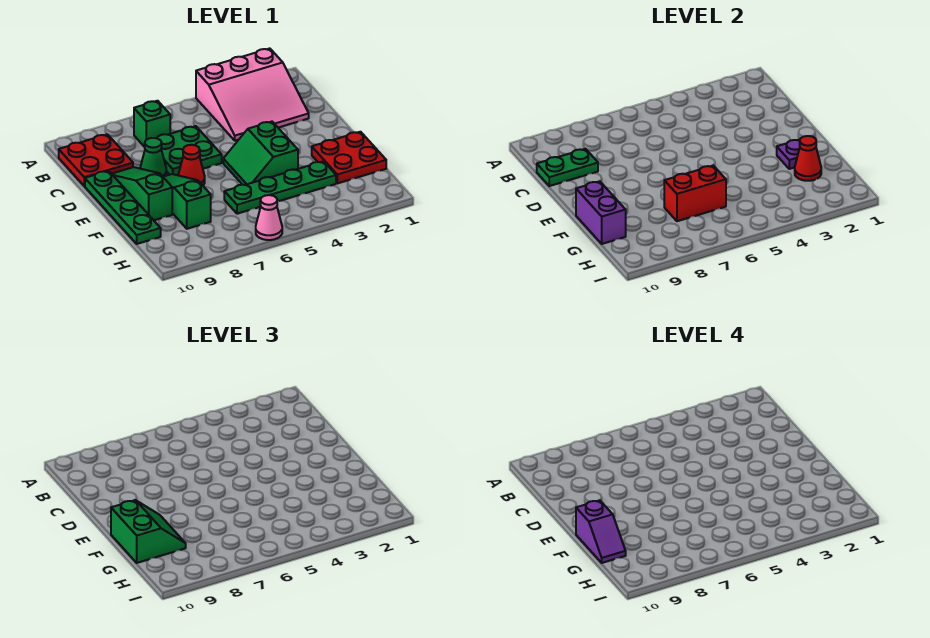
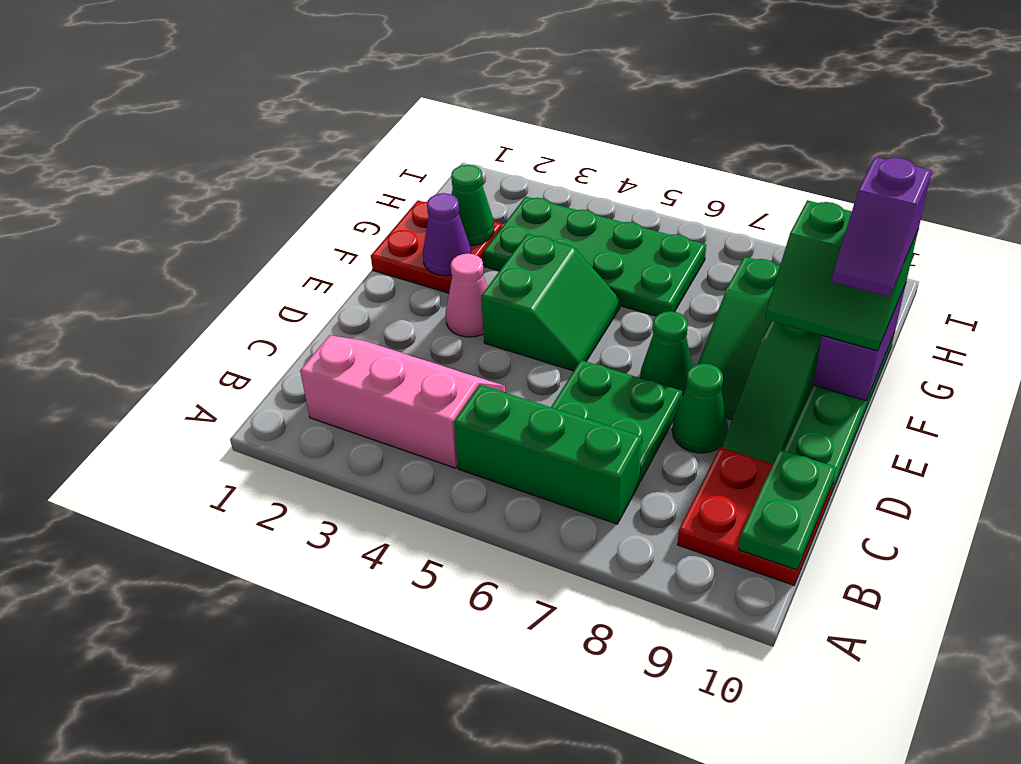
pink slope A2:C4 level 1 top A -> pink slope B2:C4 level 1 top B
green brick B7 level 1 -> green brick B5:B7 level 1
green plate C9:C10 level 2 -> green plate B10:C10 level 2
red cone E7 level 1 -> green cone E7 level 1
purple plate F2 level 2 -> purple cone F2 level 2
green slope F9:G10 level 3 top 10 -> green slope F9:G10 level 3 top G
purple slope F10:G10 level 4 top F -> purple slope F10:G10 level 4 top G
red cone G2 level 2 -> green cone G2 level 2
green plate G3:G6 level 1 -> green plate G3:H6 level 1
red brick G6:G7 level 2 -> none
pink cone I6 level 1 -> pink cone E3 level 1

